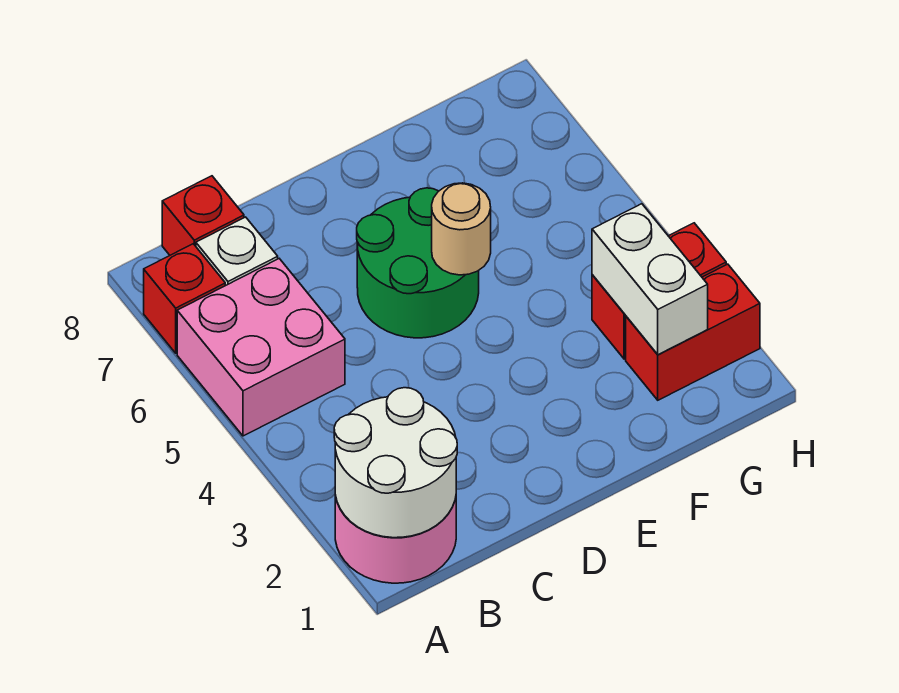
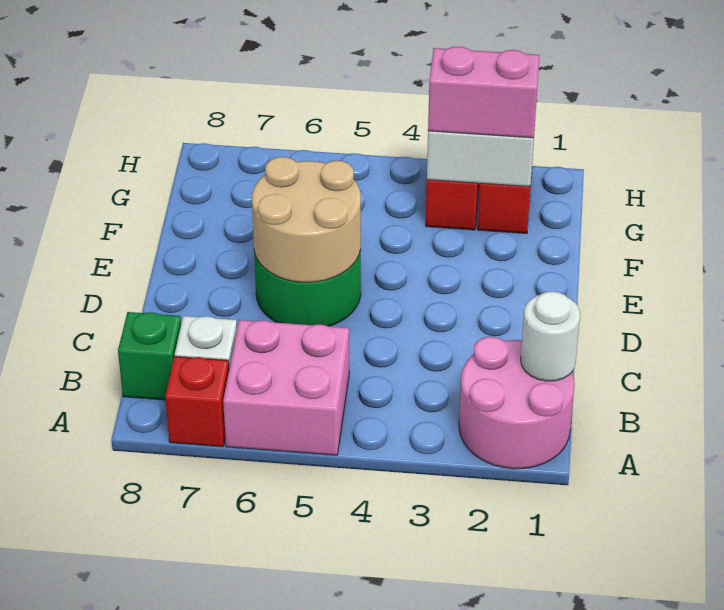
white round brick A1:B2 level 2 -> white round brick B1 level 2
red brick B8 level 1 -> green brick B8 level 1
tan round brick E5 level 2 -> tan round brick D5:E6 level 2
none -> pink brick G2:G3 level 3

